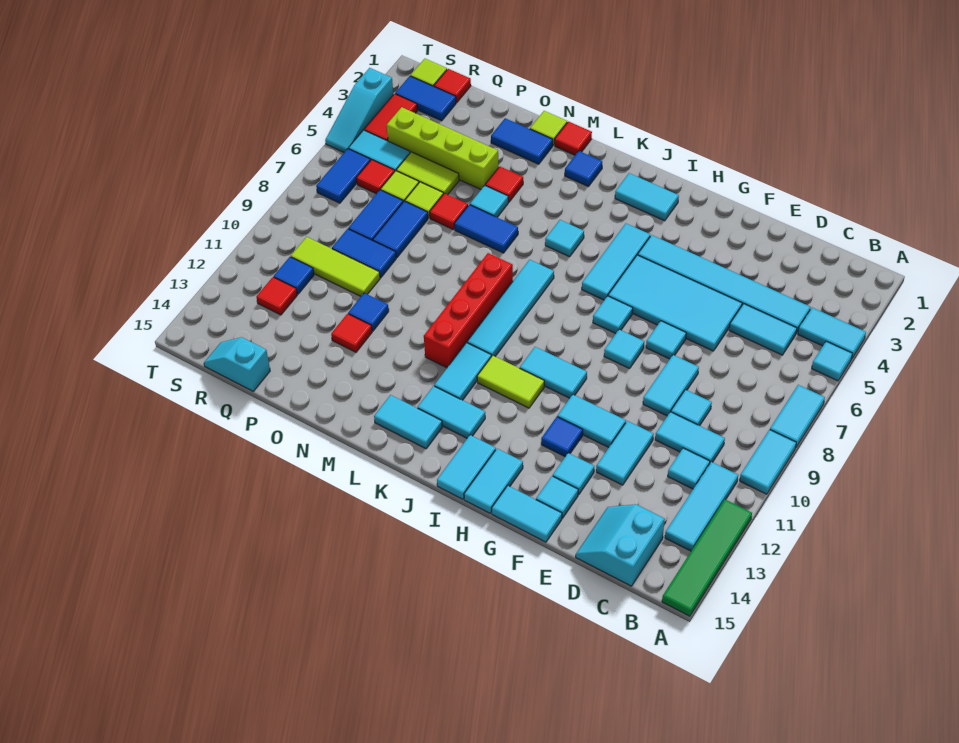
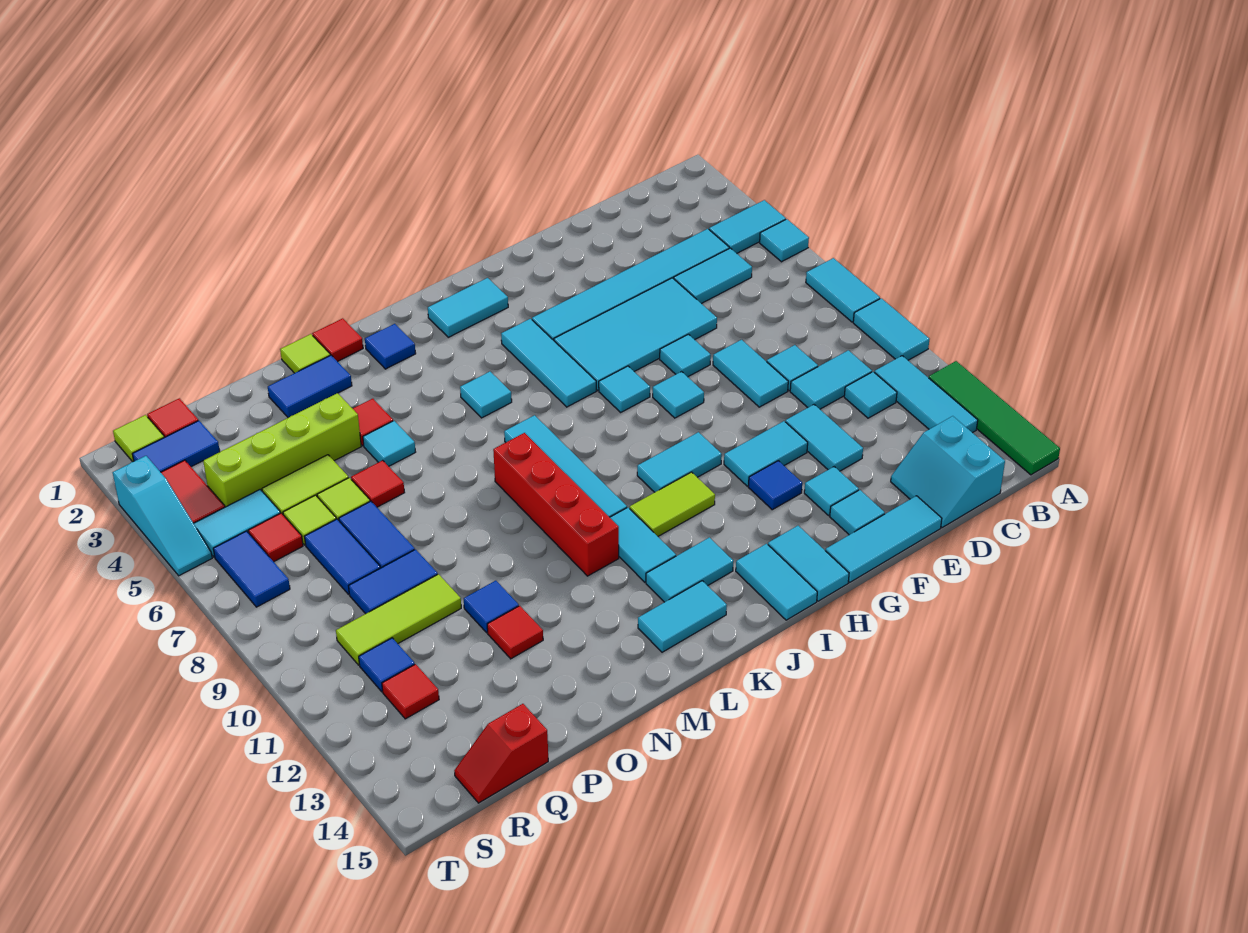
cyan tile F15:G15 level 1 -> cyan tile E15:G15 level 1
blue tile M6:N6 level 1 -> none
cyan slope Q15:R15 level 1 top Q -> red slope Q15:R15 level 1 top Q

